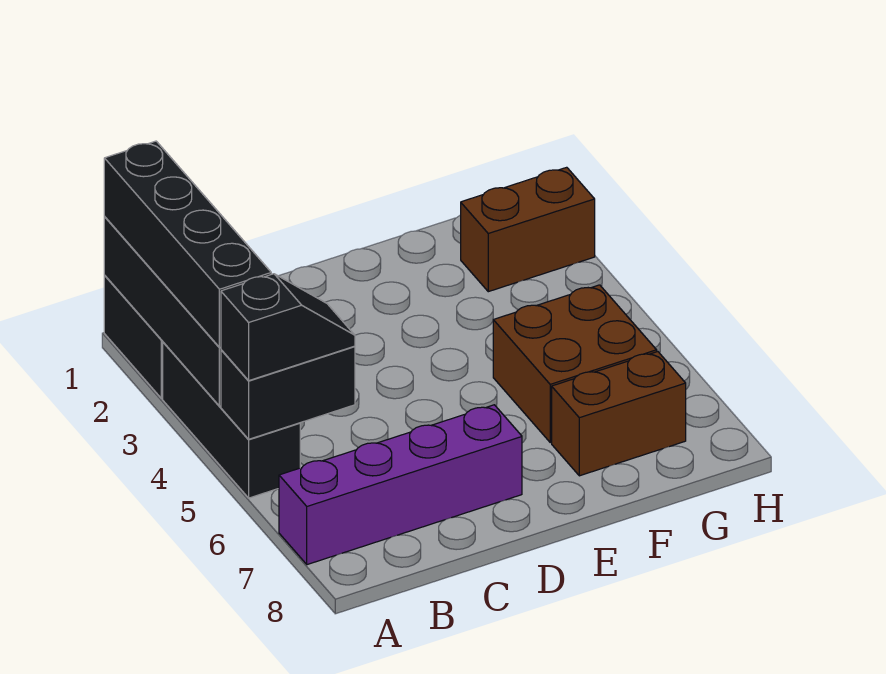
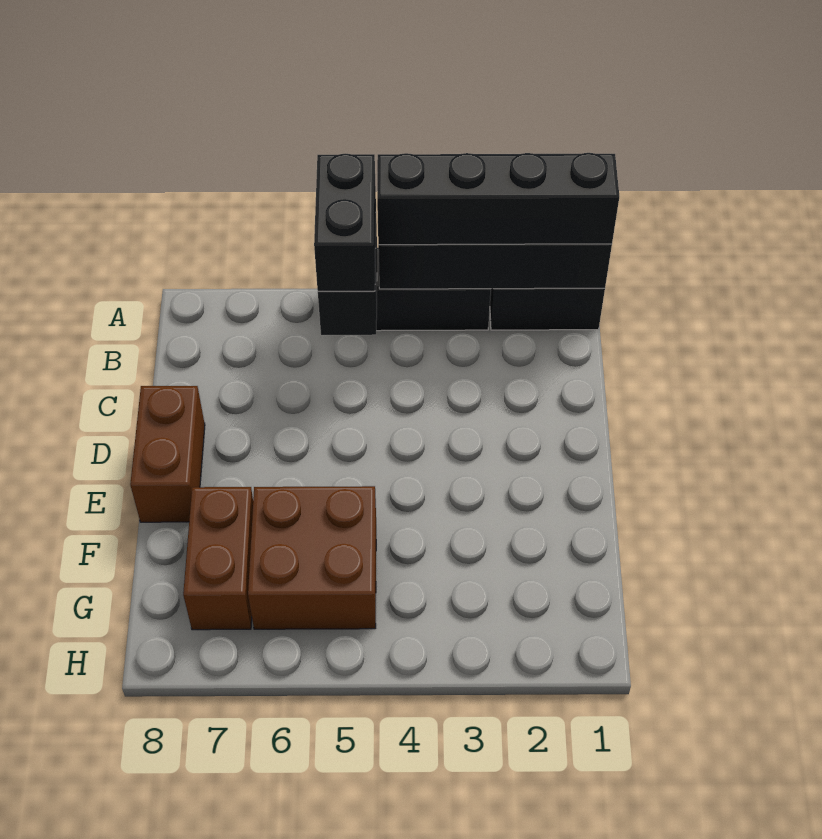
black slope A5:B5 level 3 top A -> black brick A5:B5 level 3
purple brick A7:D7 level 1 -> none
brown brick G2:H2 level 1 -> brown brick D8:E8 level 1

